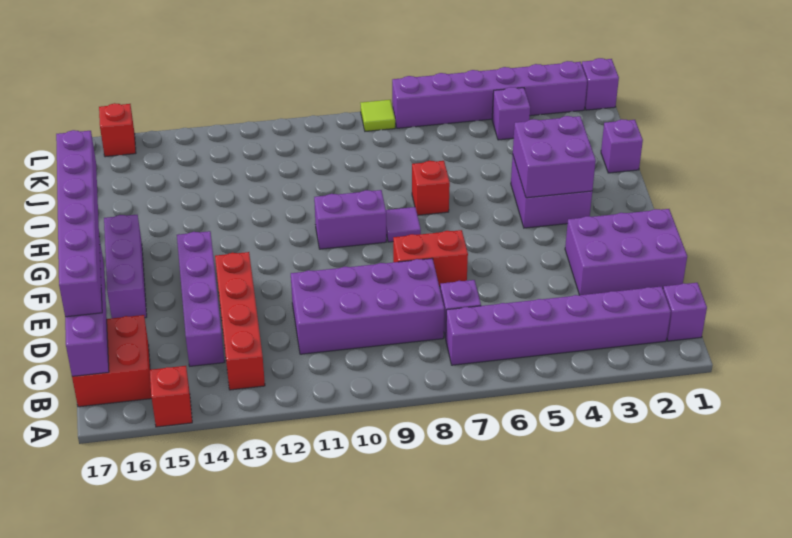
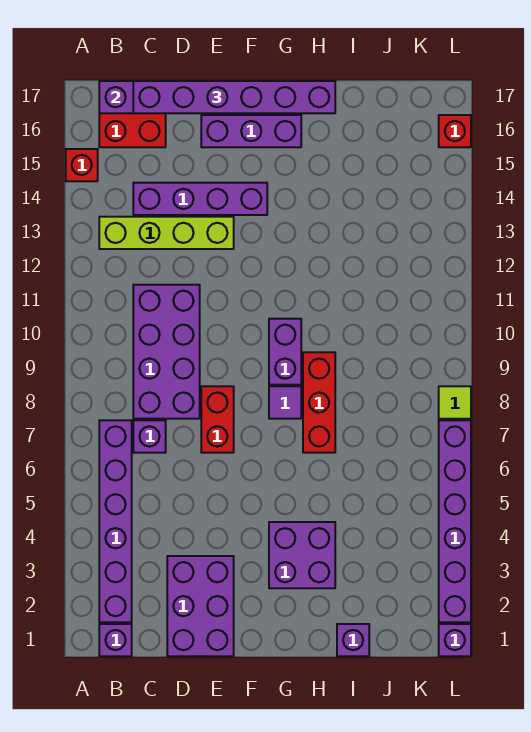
red brick B13:E13 level 1 -> lime brick B13:E13 level 1
purple brick G3:H4 level 2 -> none
red brick H7 level 1 -> red brick H7:H9 level 1
purple brick K4 level 1 -> none

